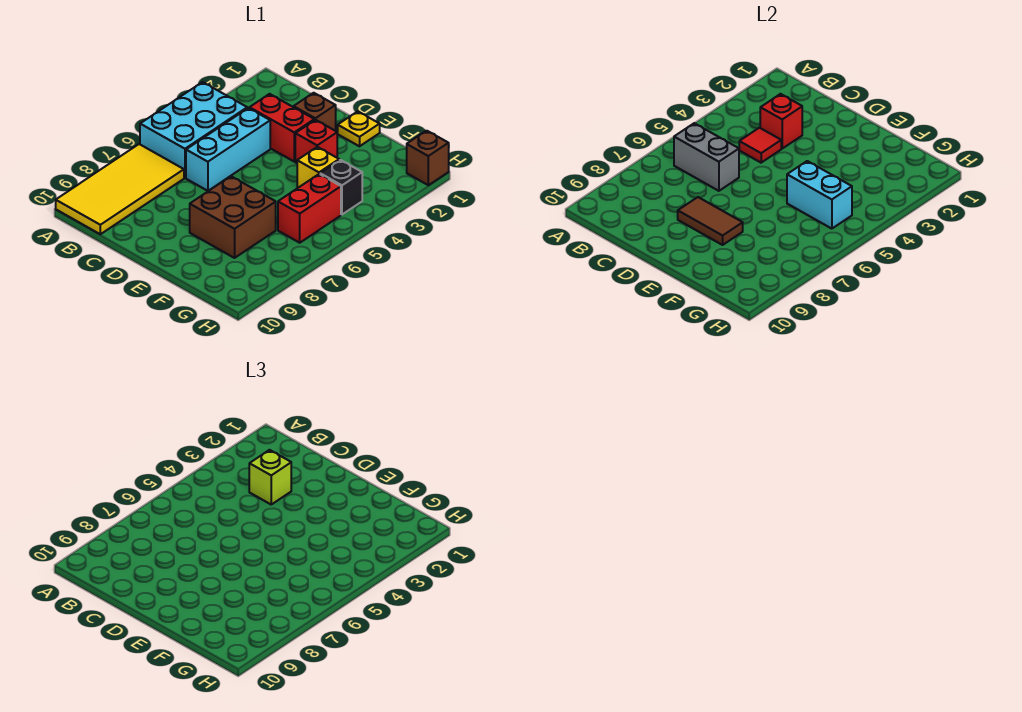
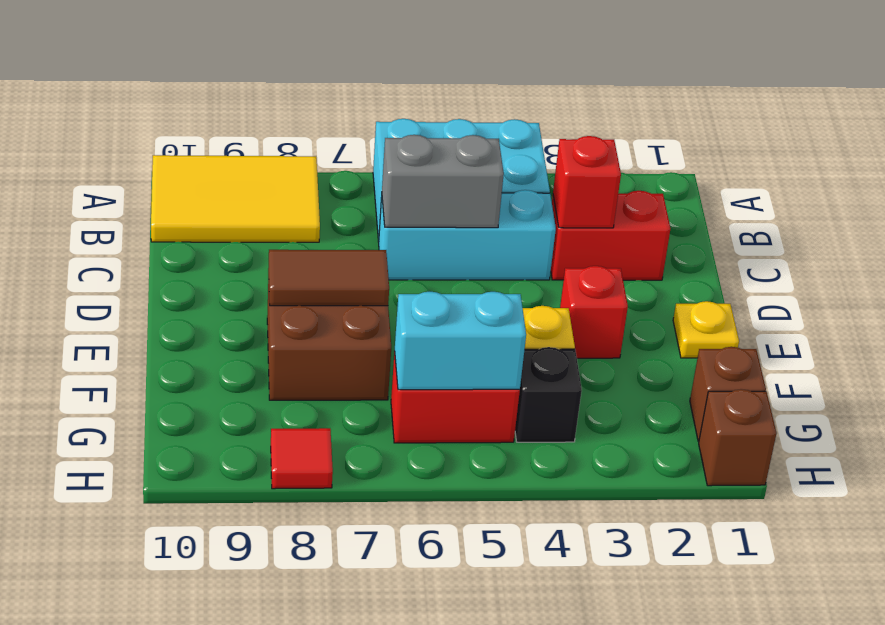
yellow tile A7:B10 level 1 -> yellow tile A8:B10 level 1
grey brick B6:C6 level 2 -> grey brick C5:C6 level 2
red brick C3:D3 level 1 -> red brick C2:C3 level 1
lime brick C3 level 3 -> none
red tile C4 level 2 -> red tile H8 level 1
brown brick D2 level 1 -> brown brick G1 level 1
brown tile D8:E8 level 2 -> brown tile E7:E8 level 2
cyan brick F5:G5 level 2 -> cyan brick G5:G6 level 2

